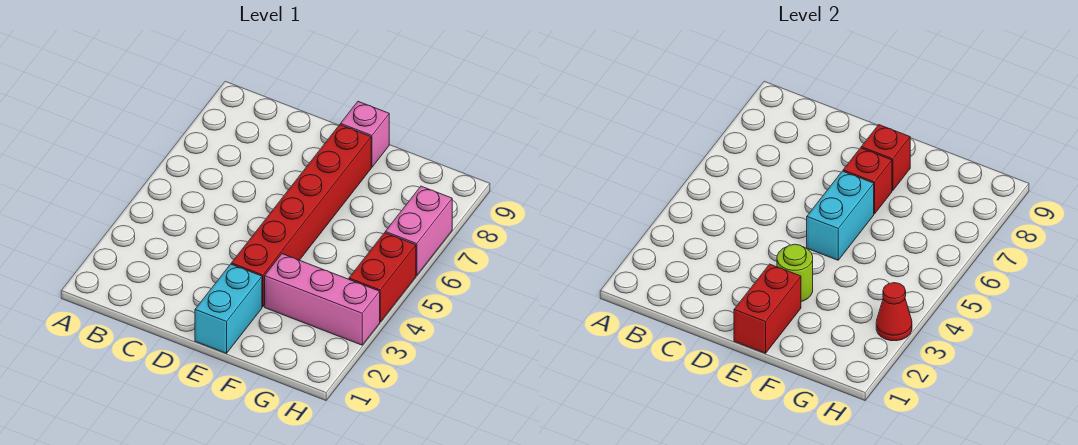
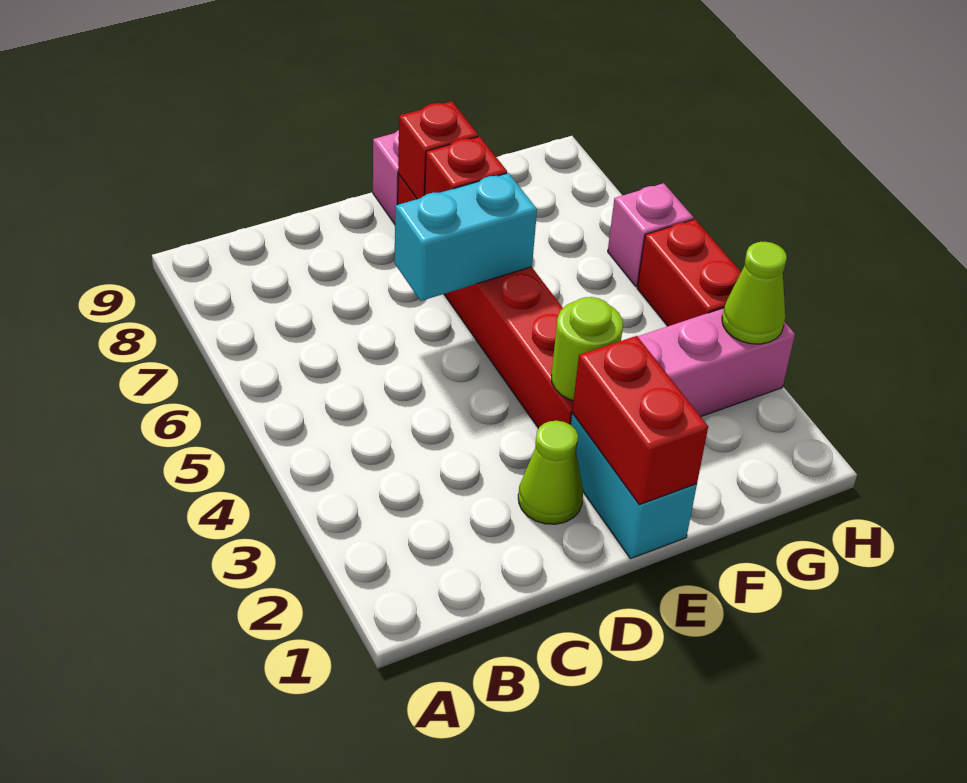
none -> lime cone D2 level 1
cyan brick E5:E6 level 2 -> cyan brick D6:E6 level 2
red cone H3 level 2 -> lime cone H3 level 2
pink brick H6:H7 level 1 -> pink brick H6 level 1

